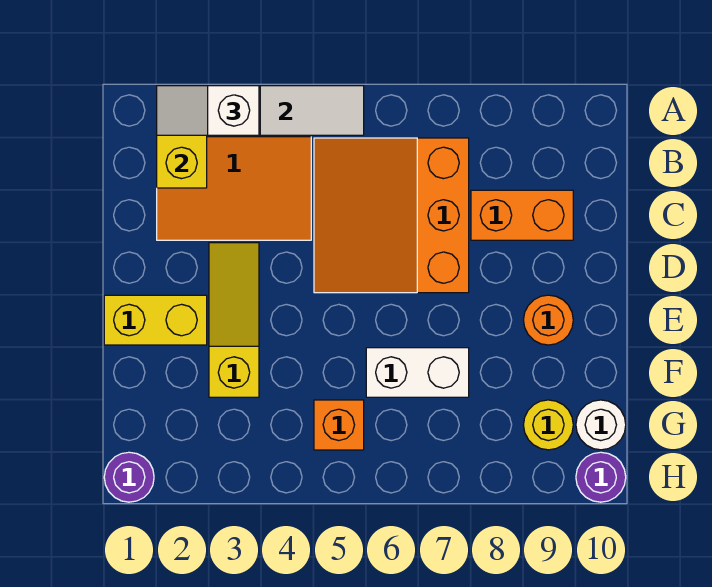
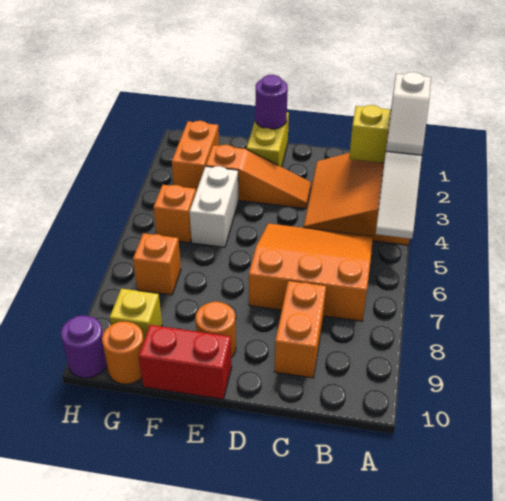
white slope A2:A3 level 3 top 3 -> white slope A2:A3 level 3 top 2
yellow slope D3:F3 level 1 top F -> orange slope D3:F3 level 1 top F
none -> red brick E10:F10 level 1
white brick F6:F7 level 1 -> white brick F4:F5 level 1
none -> orange brick G2:G3 level 1
none -> orange brick G7 level 1
yellow round brick G9 level 1 -> yellow brick G9 level 1
white round brick G10 level 1 -> orange round brick G10 level 1
purple round brick H1 level 1 -> purple round brick E1 level 2

